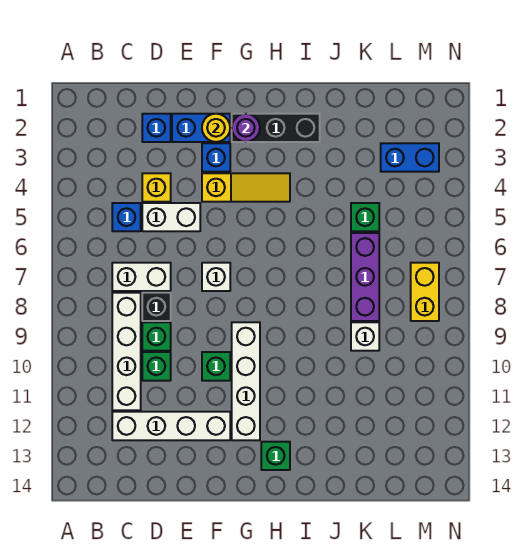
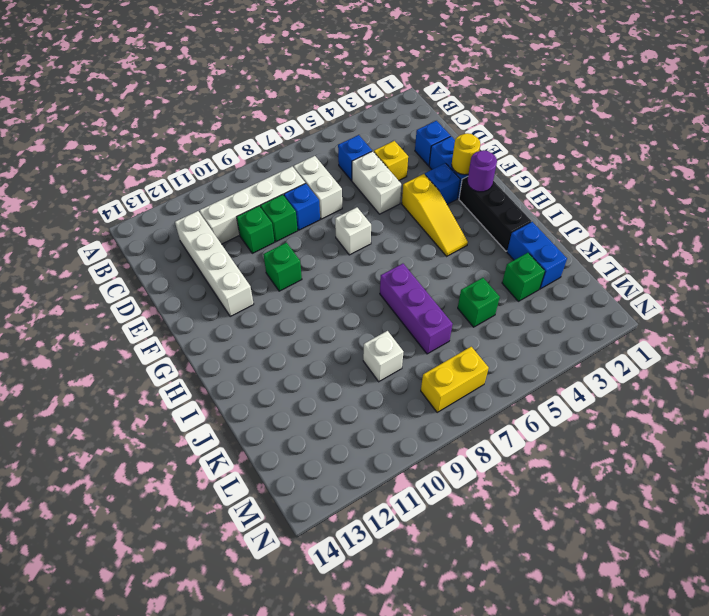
black brick D8 level 1 -> blue brick D8 level 1
white brick G9:G12 level 1 -> none
green brick H13 level 1 -> green brick K3 level 1
purple brick K6:K8 level 1 -> purple brick I7:K7 level 1
blue brick L3:M3 level 1 -> blue brick J2:K2 level 1

